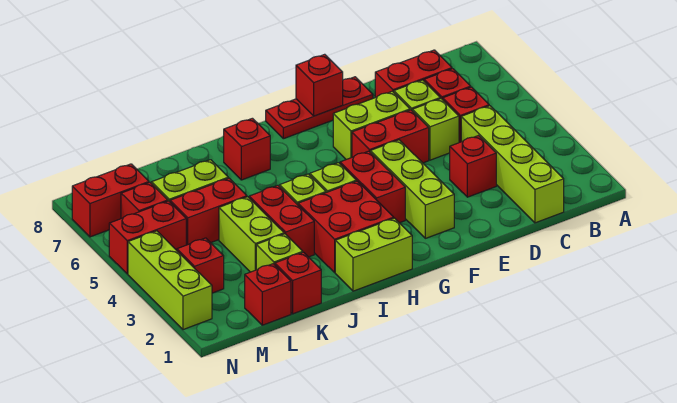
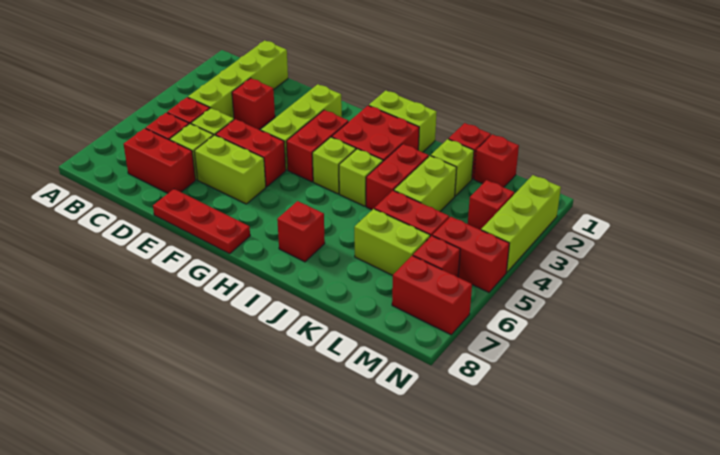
red brick F8 level 2 -> none

